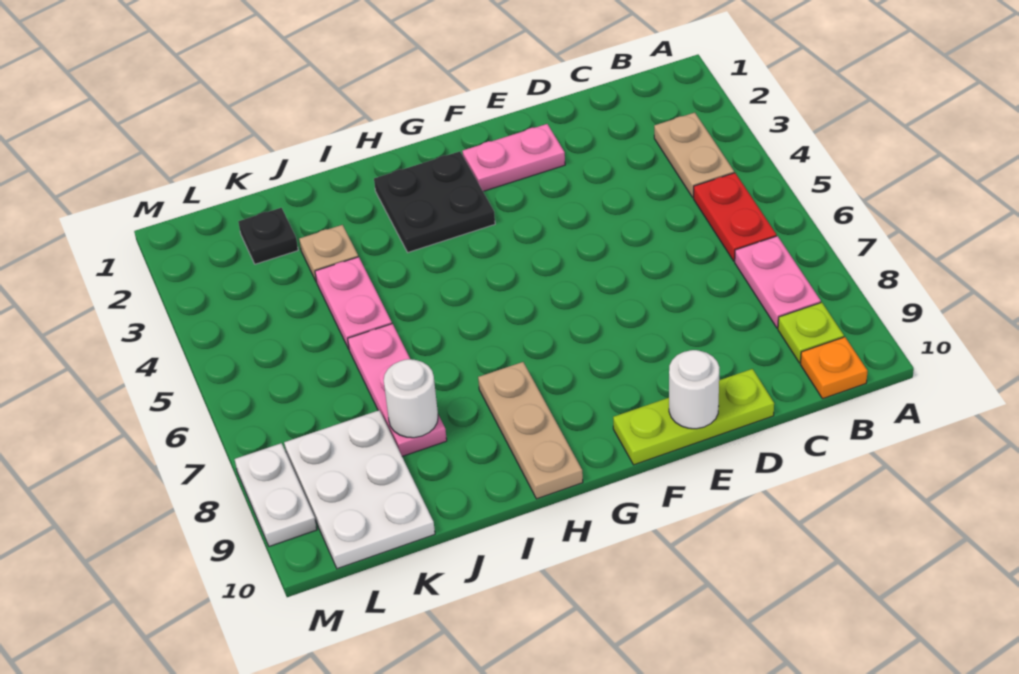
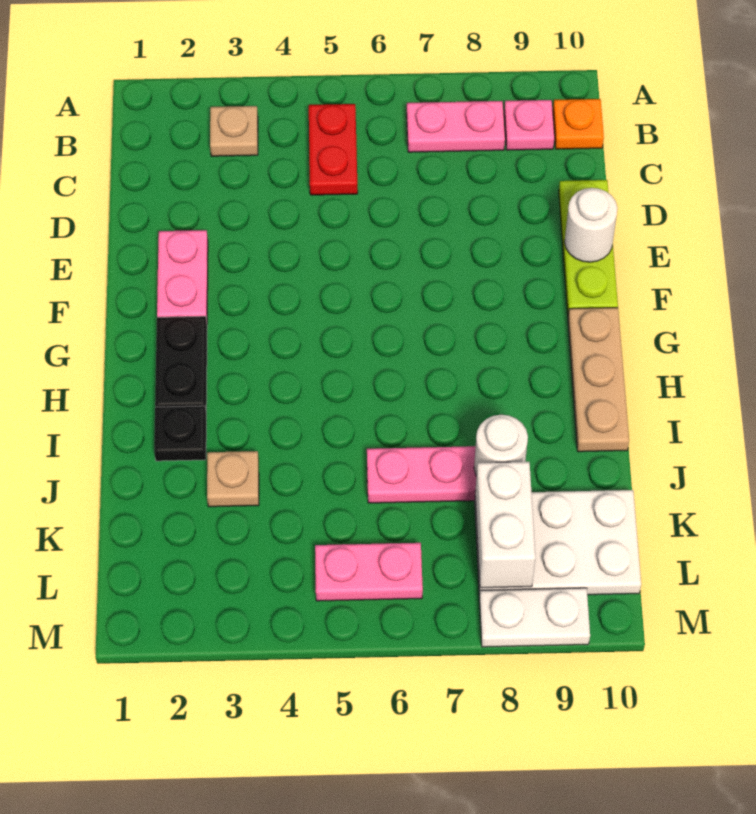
tan plate B3:B4 level 1 -> tan plate B3 level 1
red plate B5:B6 level 1 -> red plate B5:C5 level 1
lime plate B9 level 1 -> pink plate B9 level 1
black plate G2:H3 level 1 -> black plate G2:H2 level 1
tan plate H8:H10 level 1 -> tan plate G10:I10 level 1
pink plate J4:J5 level 1 -> pink plate L5:L6 level 1
black plate K2 level 1 -> black plate I2 level 1
none -> white brick K8:L8 level 2

